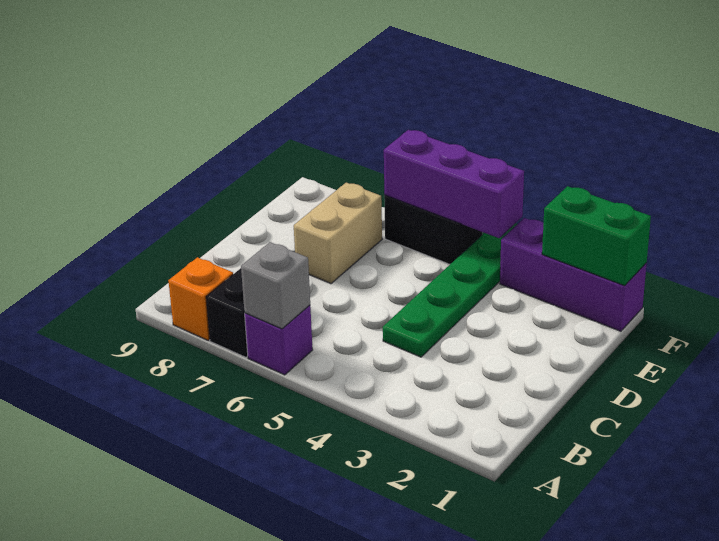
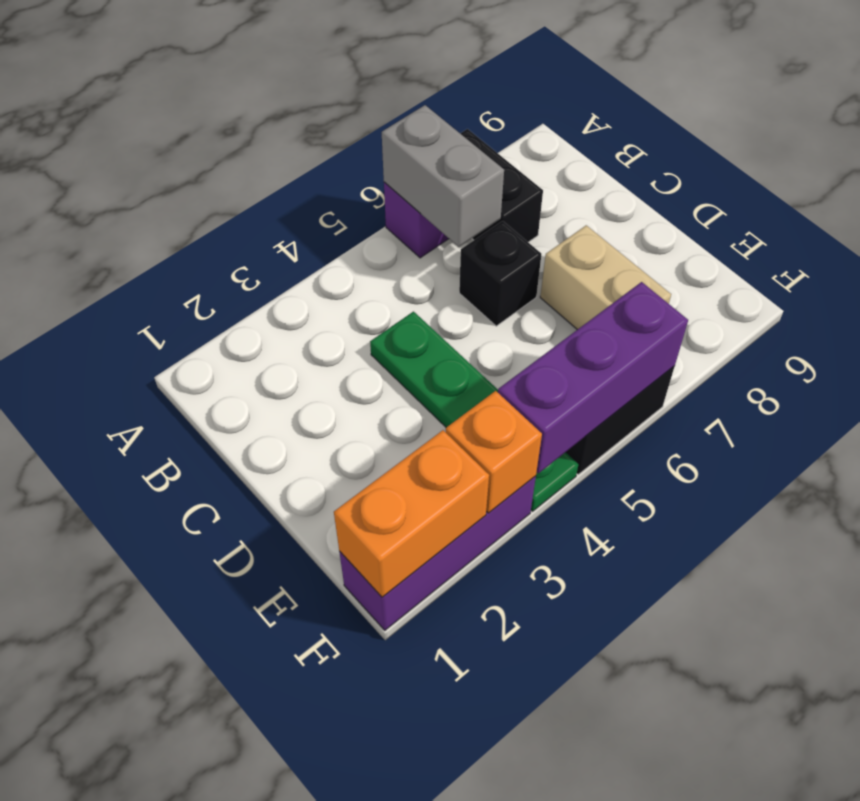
grey brick A6 level 2 -> grey brick A6:B6 level 2
orange brick A8 level 1 -> orange brick F3 level 2
none -> black brick C6 level 1
green brick F1:F2 level 2 -> orange brick F1:F2 level 2

